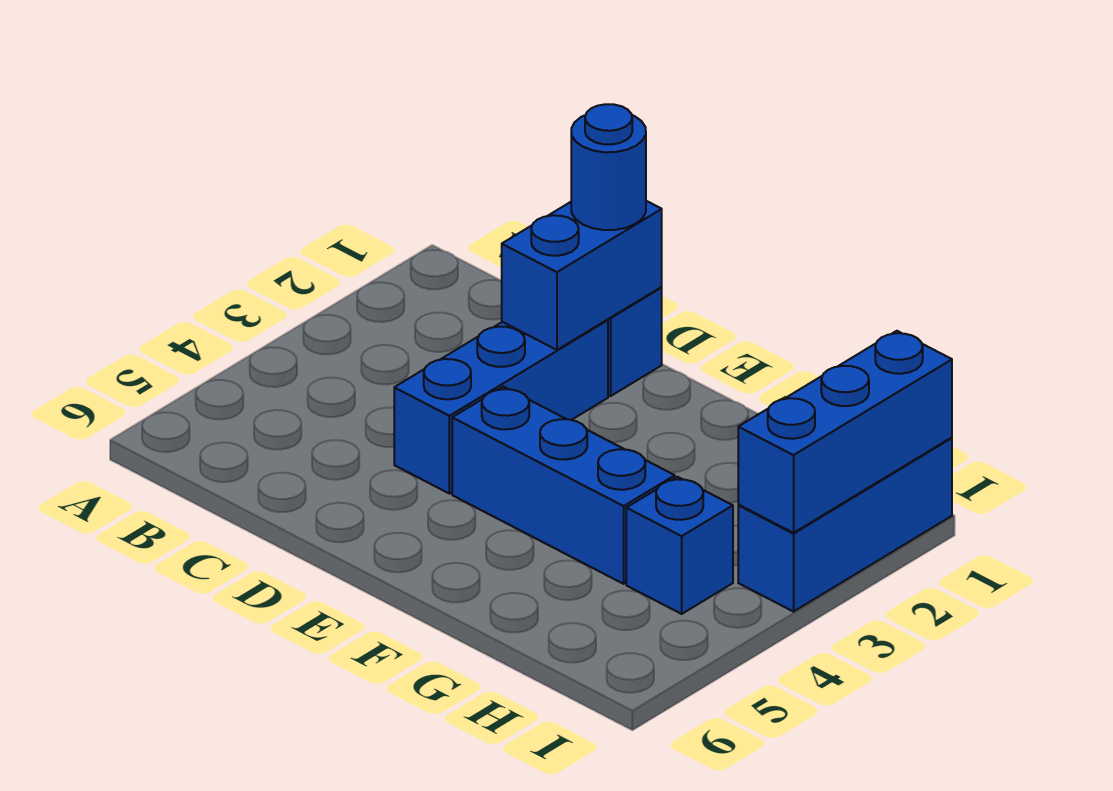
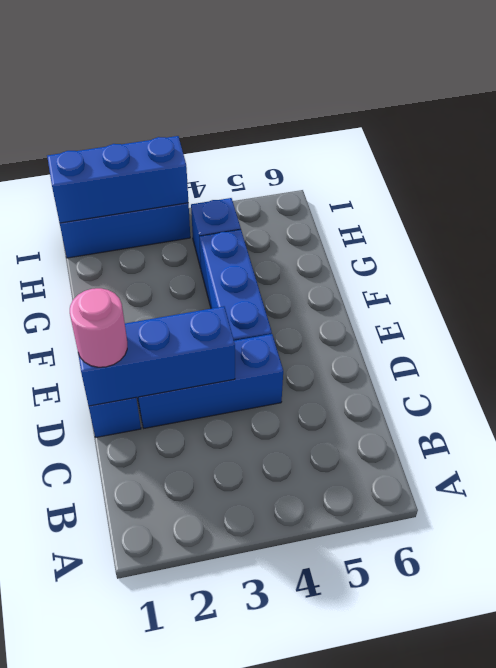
blue brick D1:D2 level 2 -> blue brick D1:D3 level 2
blue round brick D1 level 3 -> pink round brick D1 level 3

